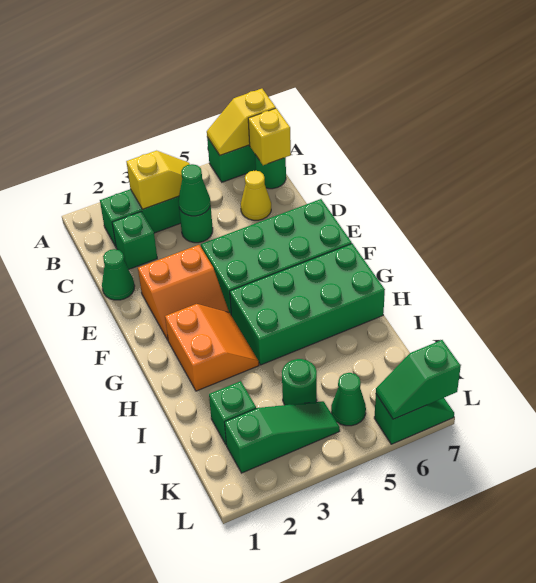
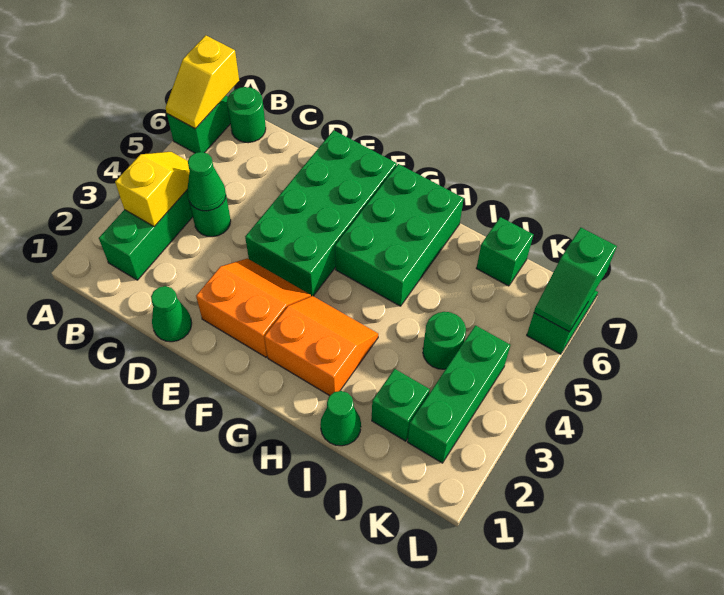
yellow brick B7 level 2 -> none
green brick C2 level 1 -> green brick J7 level 1
yellow cone C6 level 1 -> none
orange slope E2:F3 level 1 top E -> orange slope E2:F3 level 1 top 2
green brick G4:H7 level 1 -> green brick G5:H7 level 1
green slope K2:K4 level 1 top 2 -> green brick K2:K4 level 1
green cone K5 level 1 -> green cone I1 level 1

